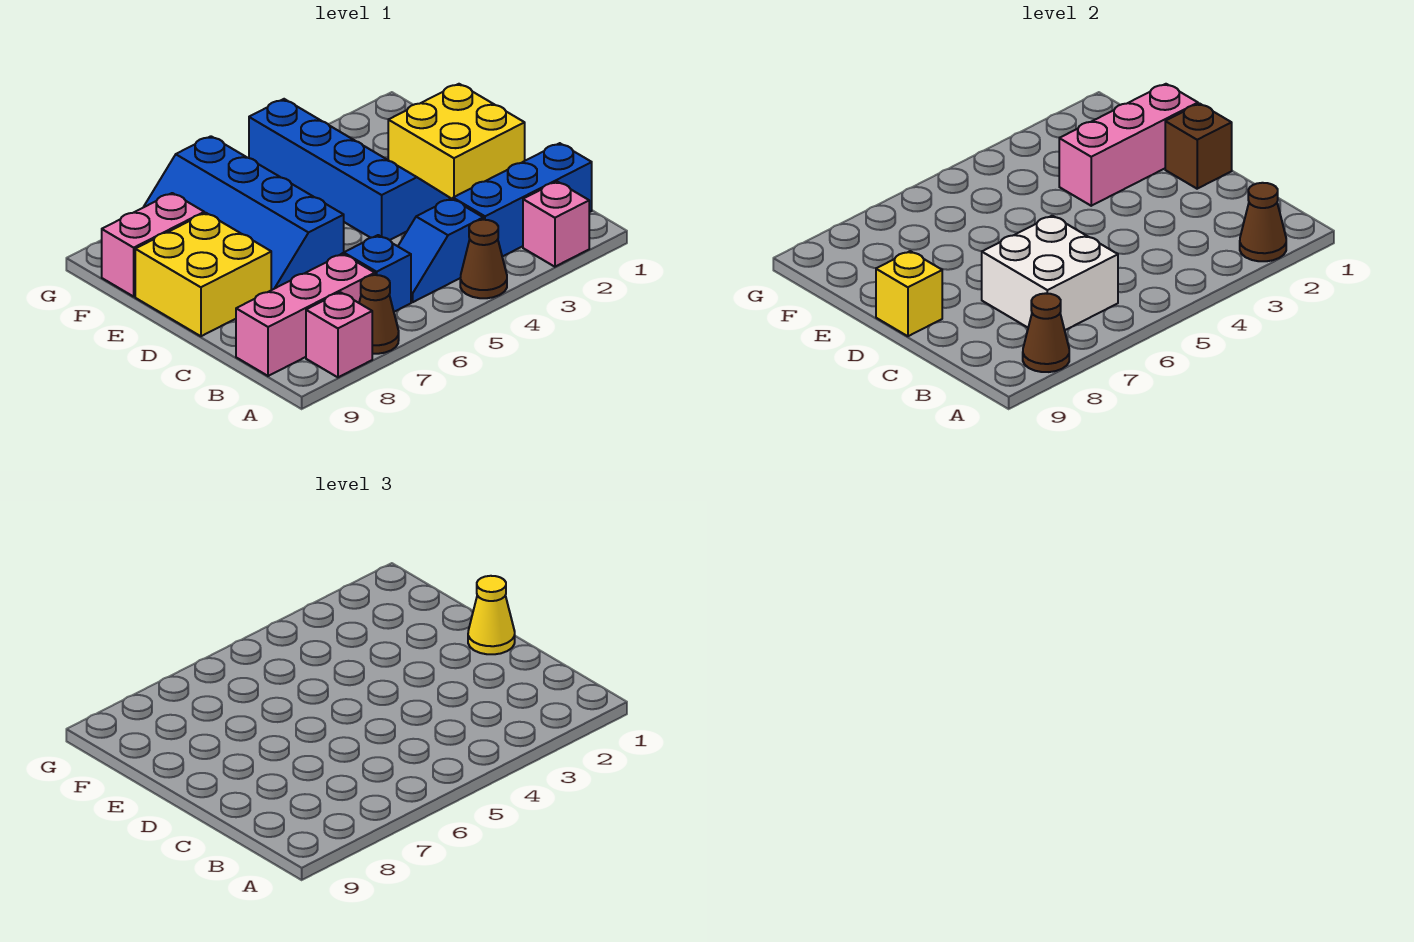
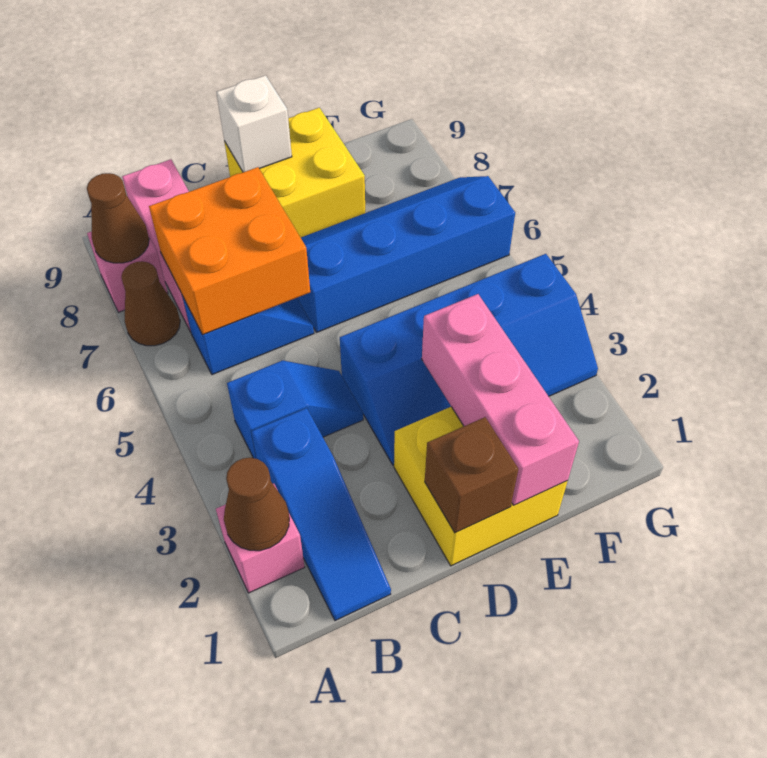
brown cone A4 level 1 -> none
blue brick B1:B3 level 1 -> blue slope B1:B3 level 1 top 3
blue slope B4:B5 level 1 top 4 -> blue slope B4:C4 level 1 top B
white brick B6:C7 level 2 -> orange brick B6:C7 level 2
yellow cone D1 level 3 -> none
yellow brick D9 level 2 -> white brick D9 level 2
pink brick F8:F9 level 1 -> none

